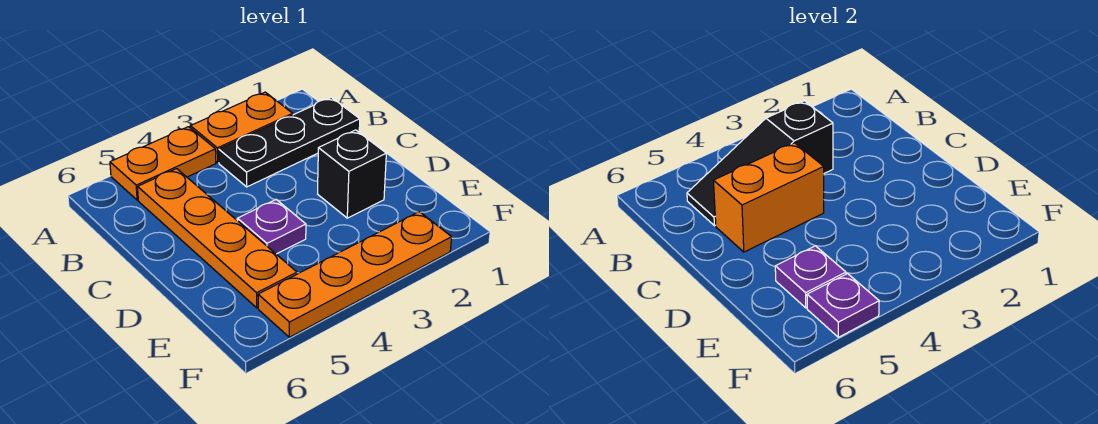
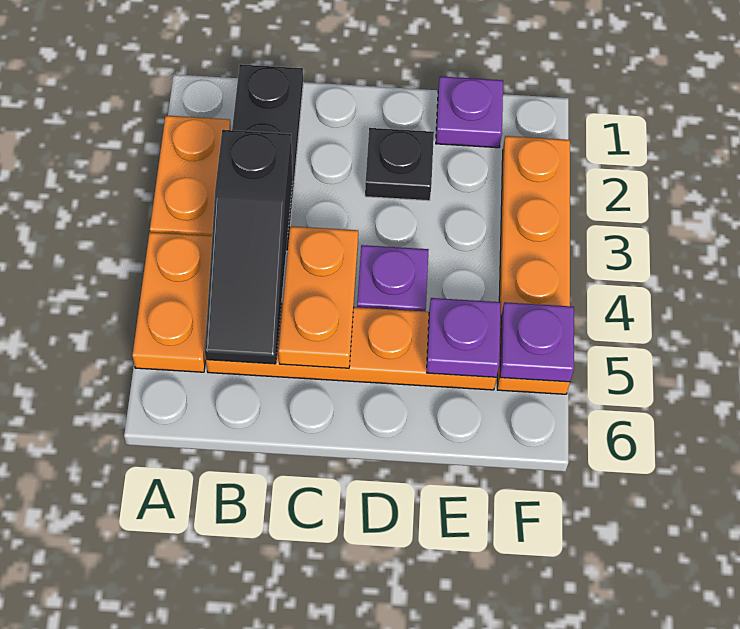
orange brick C4:C5 level 2 -> orange plate C4:C5 level 2
black brick D2 level 1 -> black plate D2 level 1
none -> purple plate E1 level 1

